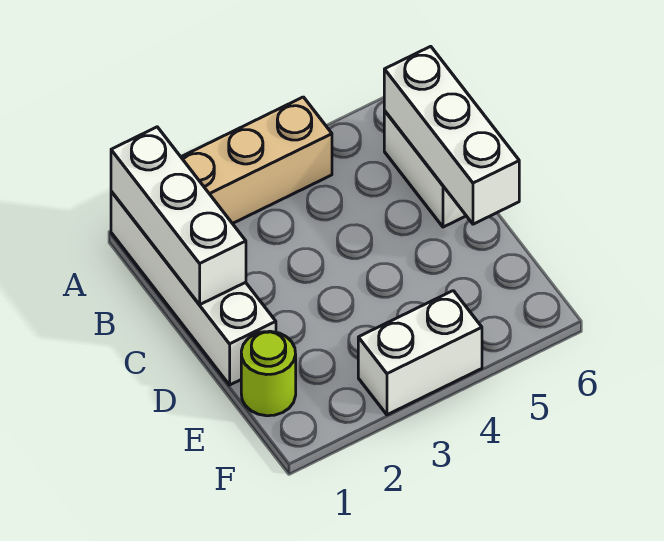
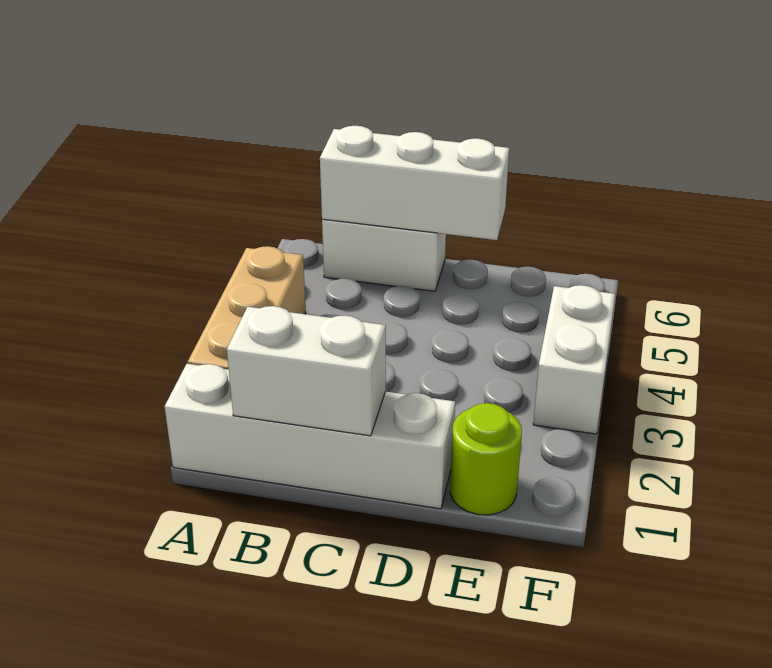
white brick A1:C1 level 2 -> white brick B1:C1 level 2

